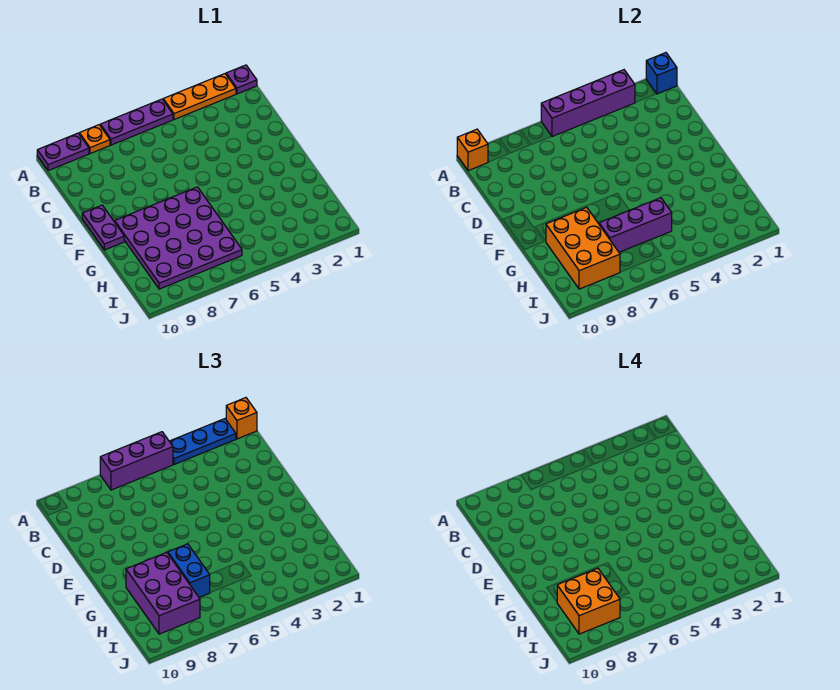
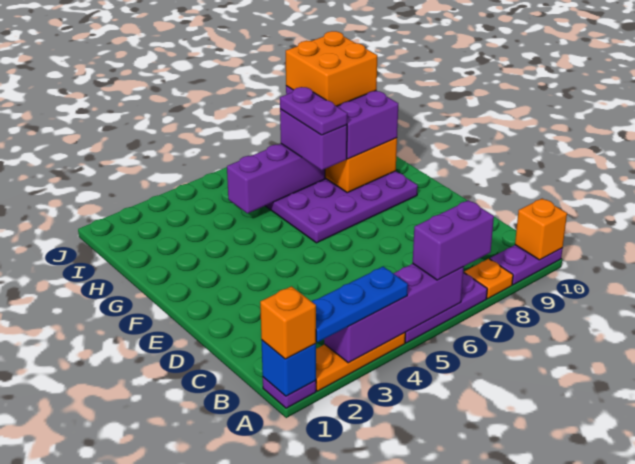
purple brick A5:A7 level 3 -> purple brick A6:A7 level 3
purple plate E10:F10 level 1 -> purple plate G7:H7 level 4
blue brick G7:H7 level 3 -> purple brick G7:H7 level 3

